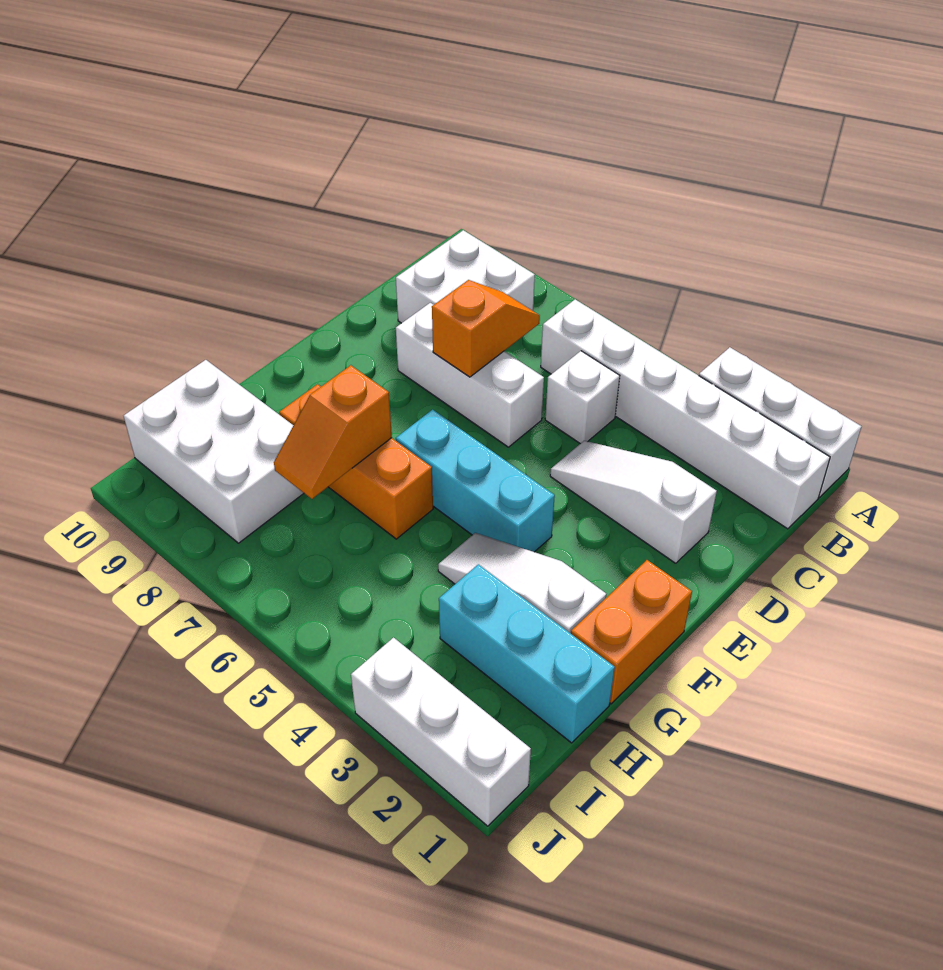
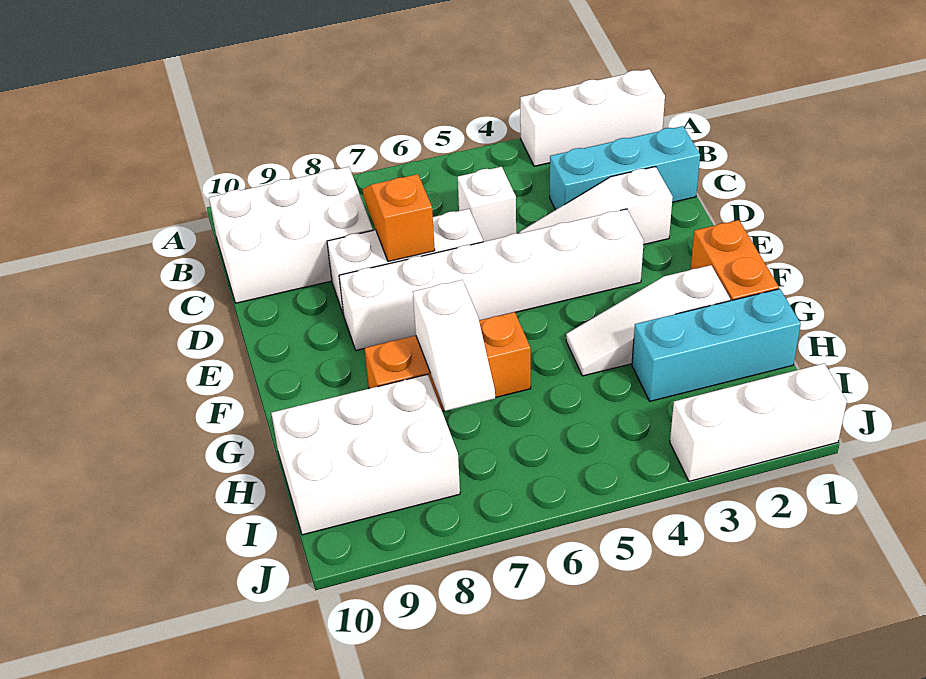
white brick B1:B6 level 1 -> white brick E3:E8 level 1
white brick B8:C9 level 1 -> white brick B8:C10 level 1
cyan brick F4:F6 level 1 -> cyan brick C1:C3 level 1
orange slope G7:H7 level 2 top G -> white slope G7:H7 level 2 top G

